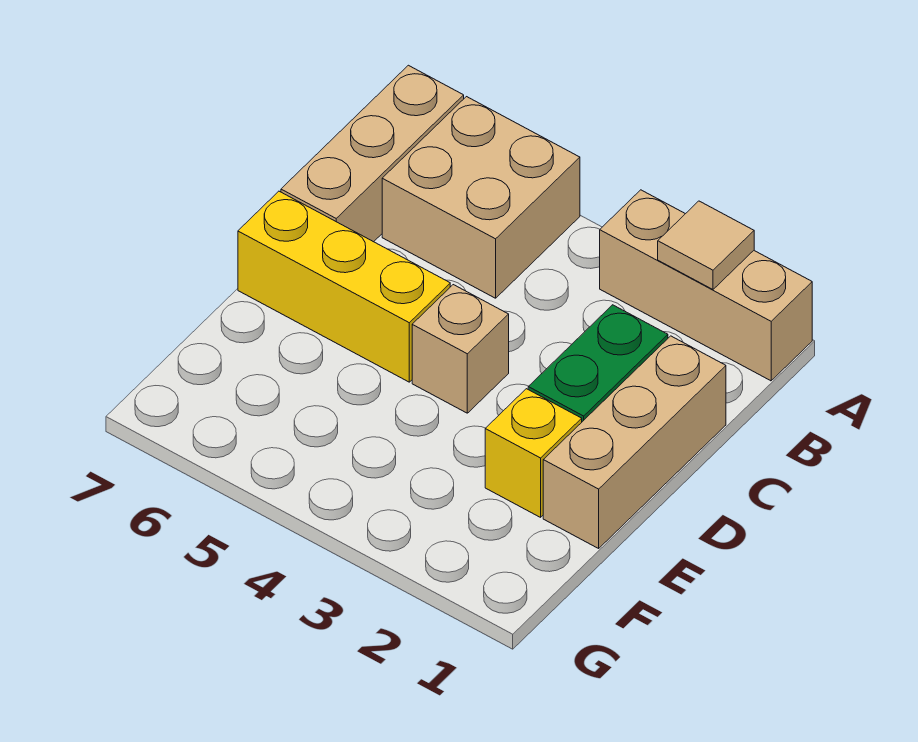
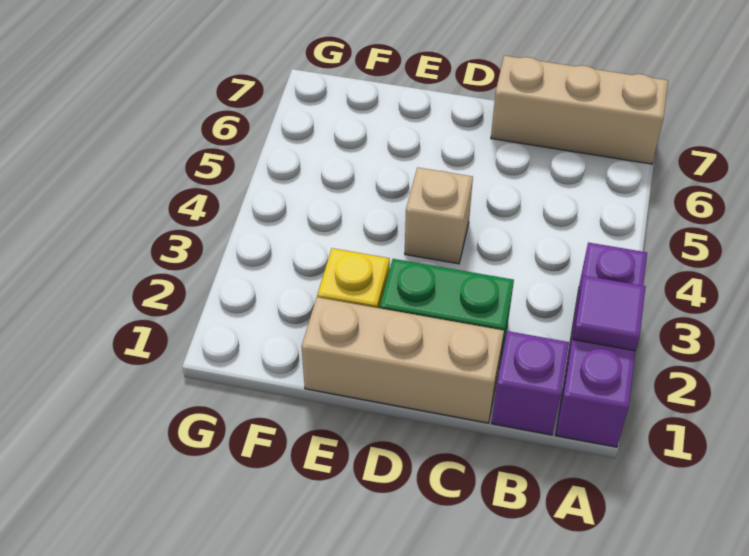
tan brick A1:A3 level 1 -> purple brick A1:A3 level 1
tan tile A2 level 2 -> purple tile A2 level 2
tan brick A5:B6 level 1 -> none
none -> purple brick B1 level 1
yellow brick D5:D7 level 1 -> none

